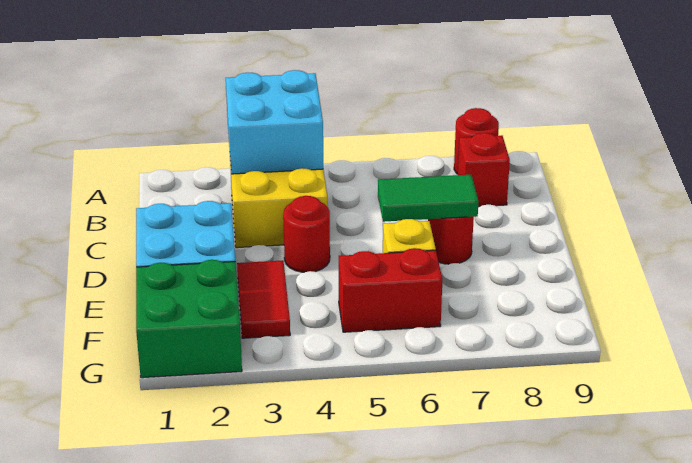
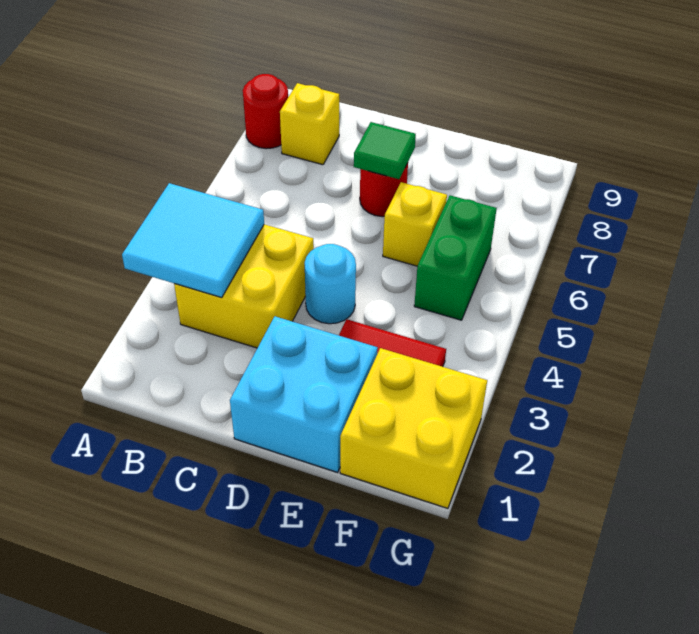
cyan brick A3:B4 level 2 -> cyan tile A3:B4 level 2
red brick B8 level 1 -> yellow brick B8 level 1
red round brick D4 level 1 -> cyan round brick D4 level 1
green tile D6:D7 level 2 -> green tile D7 level 2
green brick F1:G2 level 1 -> yellow brick F1:G2 level 1
red brick F5:F6 level 1 -> green brick F5:F6 level 1

